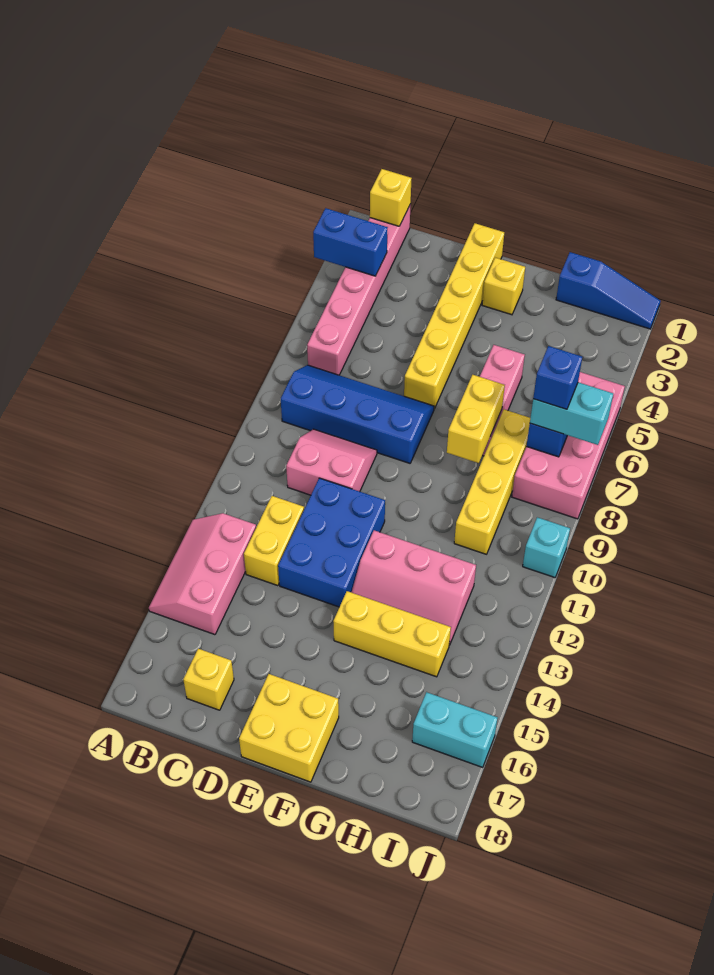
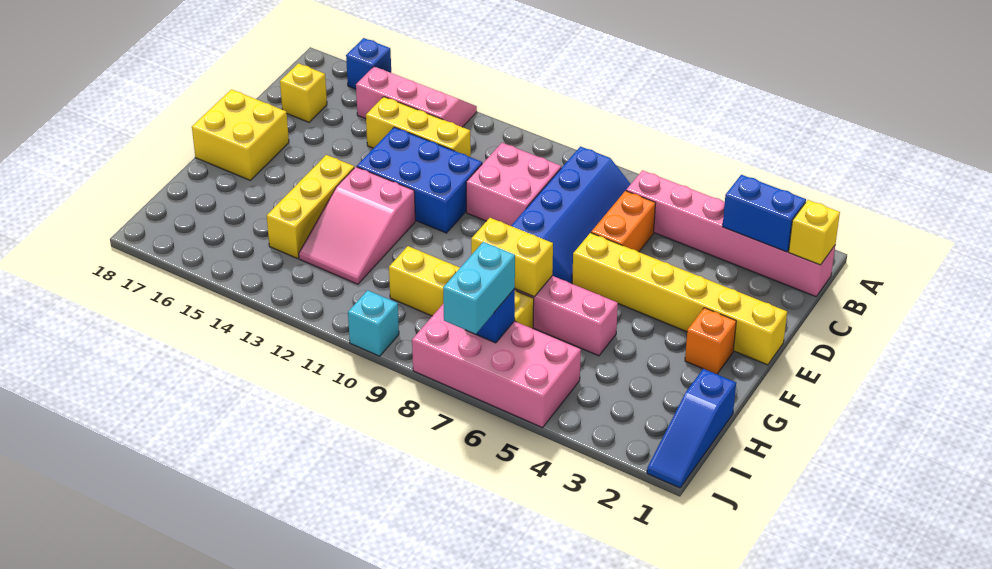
blue brick A3:B3 level 2 -> blue brick B2:B3 level 2
none -> orange brick C6:D6 level 1
pink slope C9:D10 level 1 top 10 -> pink brick C9:D10 level 1
yellow brick C12:C13 level 1 -> yellow brick C12:C14 level 1
yellow brick F2 level 1 -> orange brick F2 level 1
pink slope F12:H13 level 1 top 12 -> pink slope F12:H13 level 1 top F
blue brick I7 level 4 -> blue brick A16 level 1
cyan brick I16:J16 level 1 -> none

